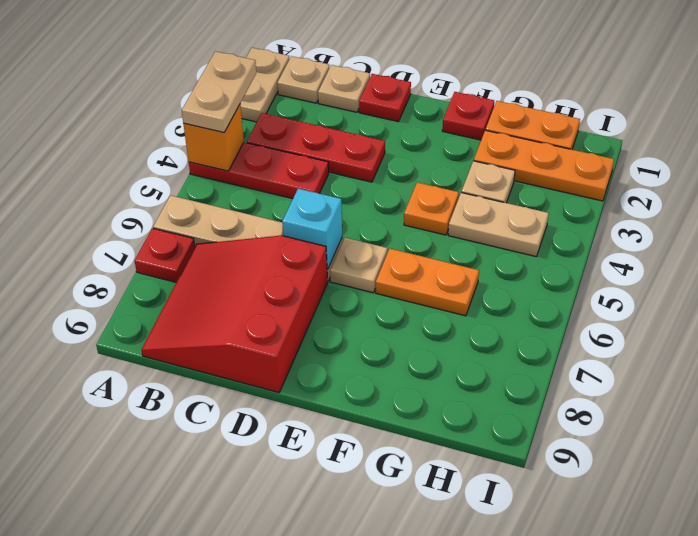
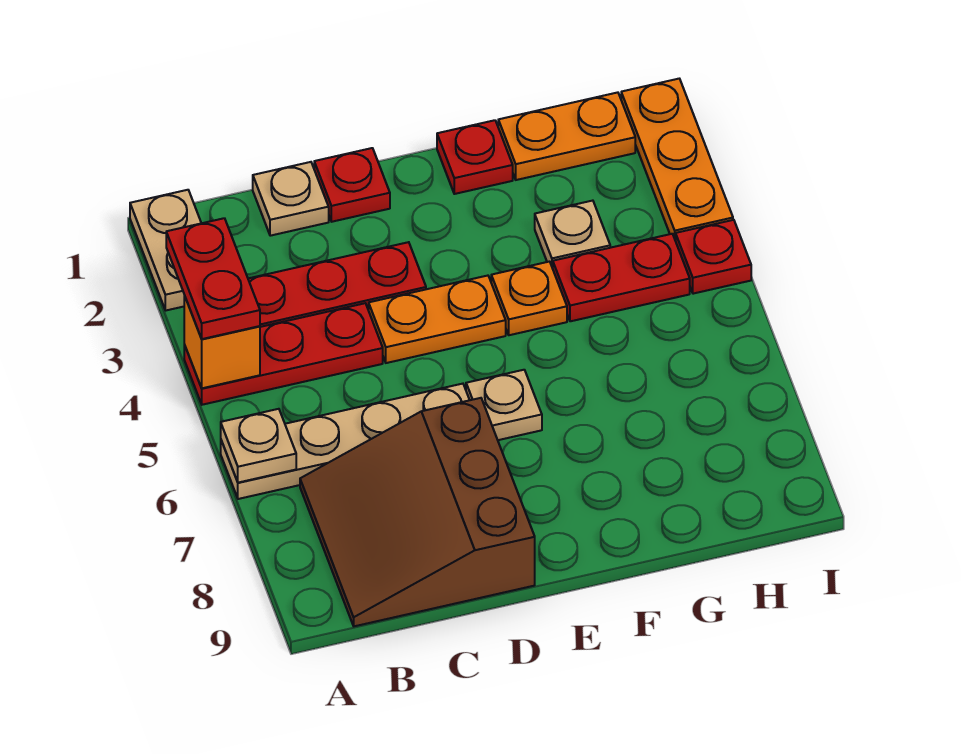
tan plate A3:A4 level 3 -> red plate A3:A4 level 3
red plate A7 level 1 -> red plate I4 level 1
tan plate B1 level 1 -> tan plate A6 level 2
red slope B7:D9 level 1 top D -> brown slope B7:D9 level 1 top D
cyan brick D6 level 2 -> none
orange plate F6:G6 level 1 -> orange plate D4:E4 level 1
orange plate G2:I2 level 1 -> orange plate I1:I3 level 1
tan plate G4:H4 level 1 -> red plate G4:H4 level 1

